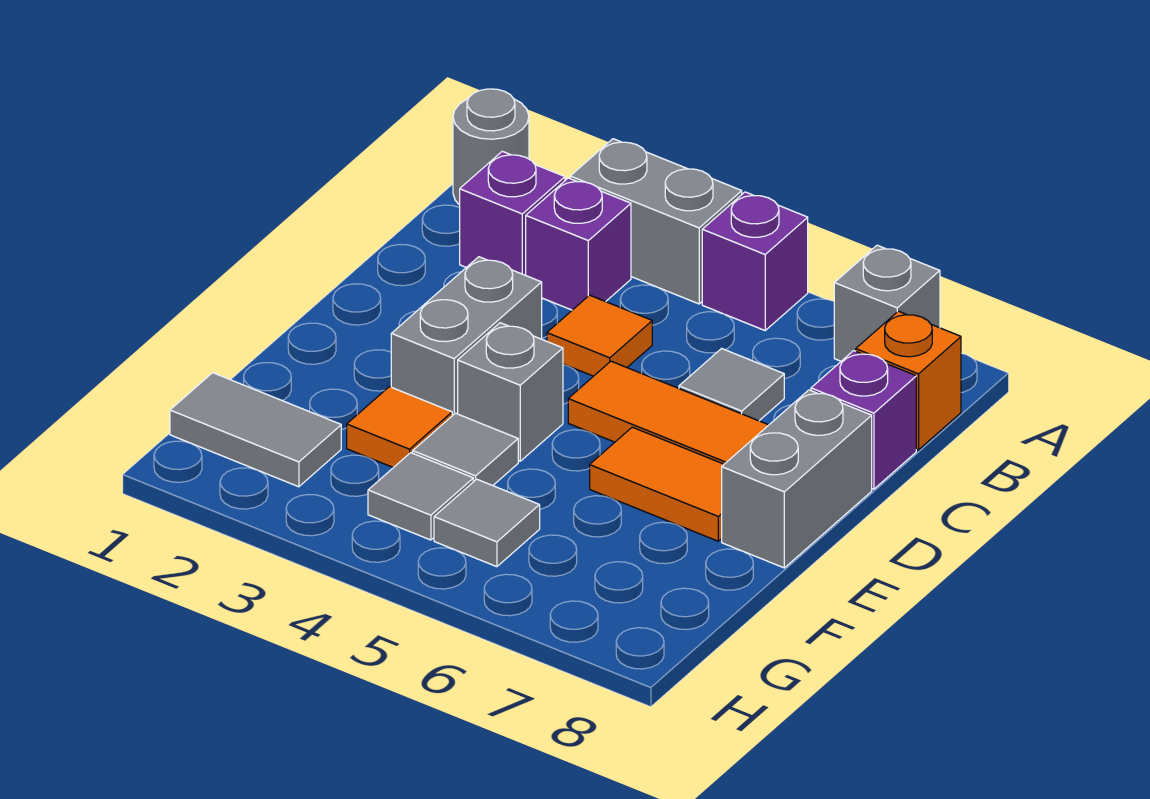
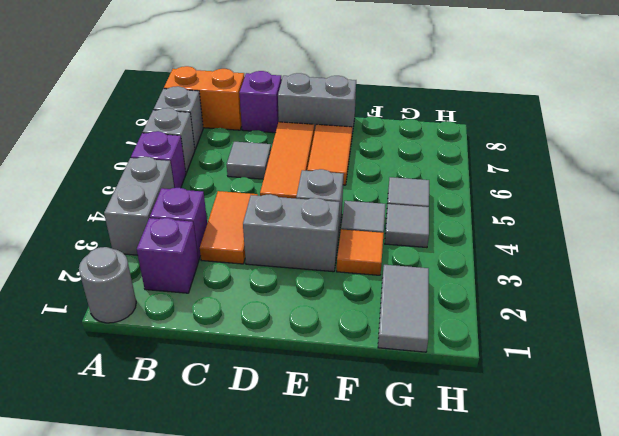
none -> grey brick A6 level 1
orange brick B8 level 1 -> orange brick A8:B8 level 1
orange tile C4 level 1 -> orange tile C3:C4 level 1

